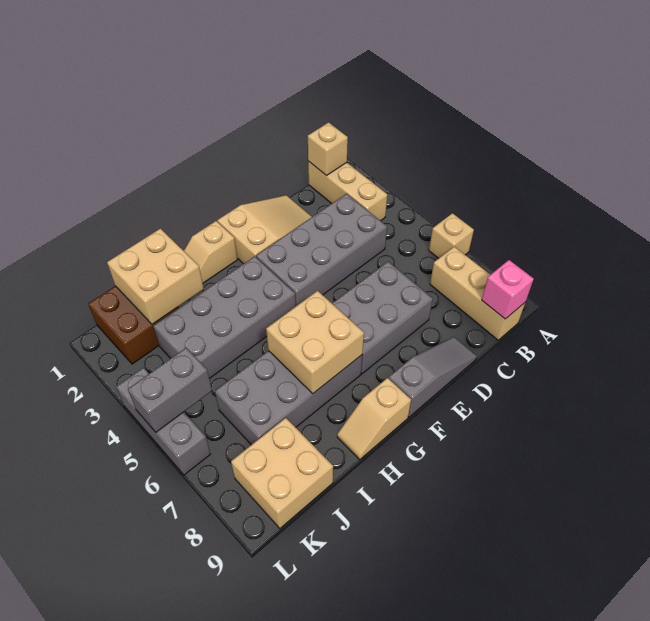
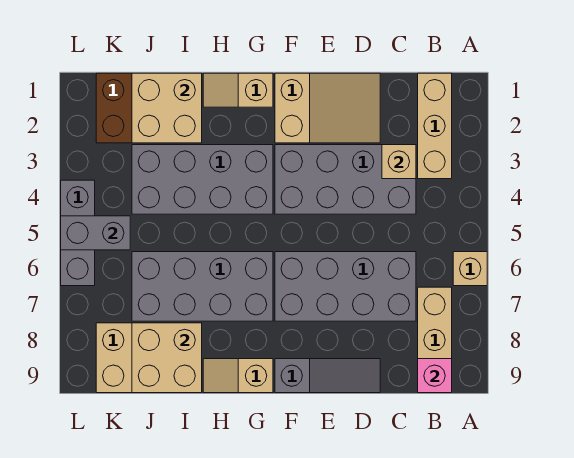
tan brick B1 level 2 -> tan brick C3 level 2
grey brick D6:F7 level 1 -> grey brick C6:F7 level 1
tan brick G6:H7 level 2 -> tan brick I8:J9 level 2

